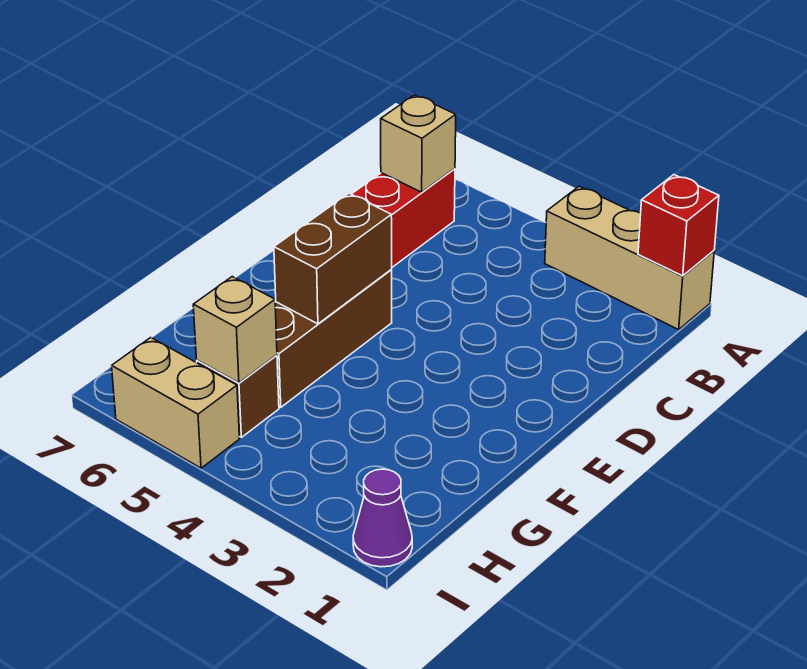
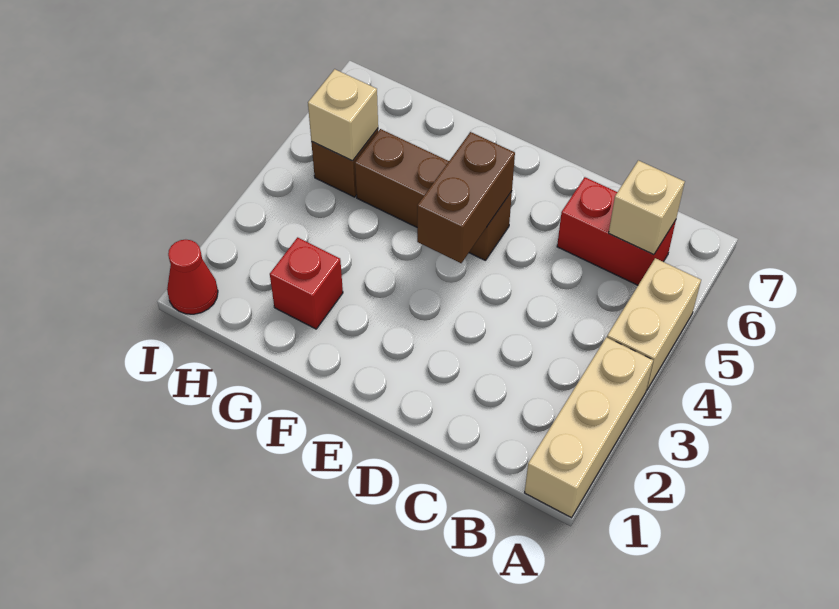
red brick A1 level 2 -> red brick G2 level 1
brown brick E5:F5 level 2 -> brown brick E4:E5 level 2
purple cone I1 level 1 -> red cone I1 level 1
tan brick I5:I6 level 1 -> tan brick A4:A5 level 1

